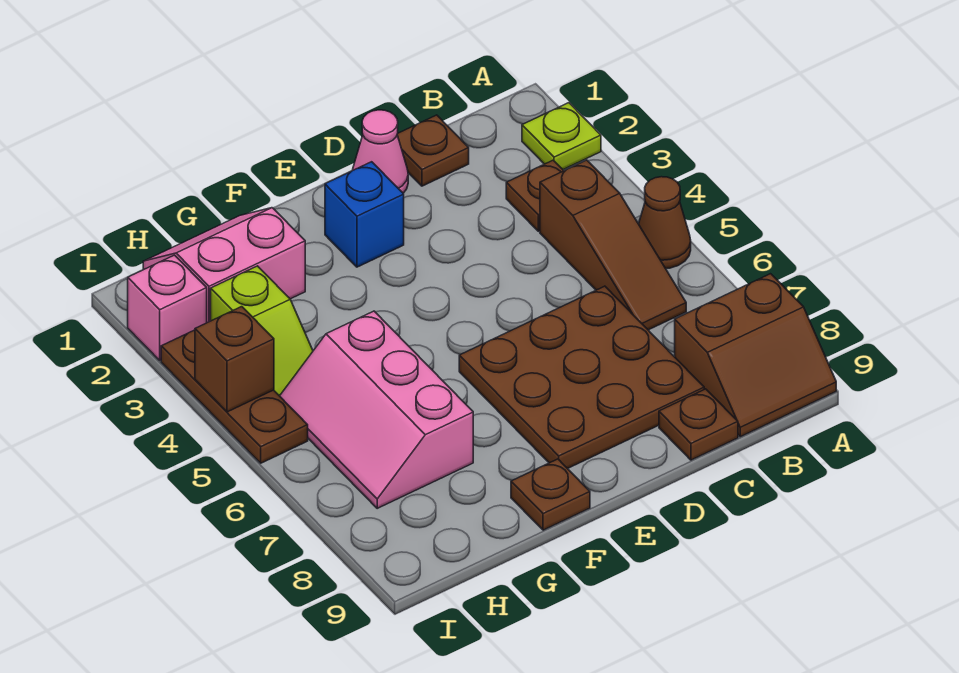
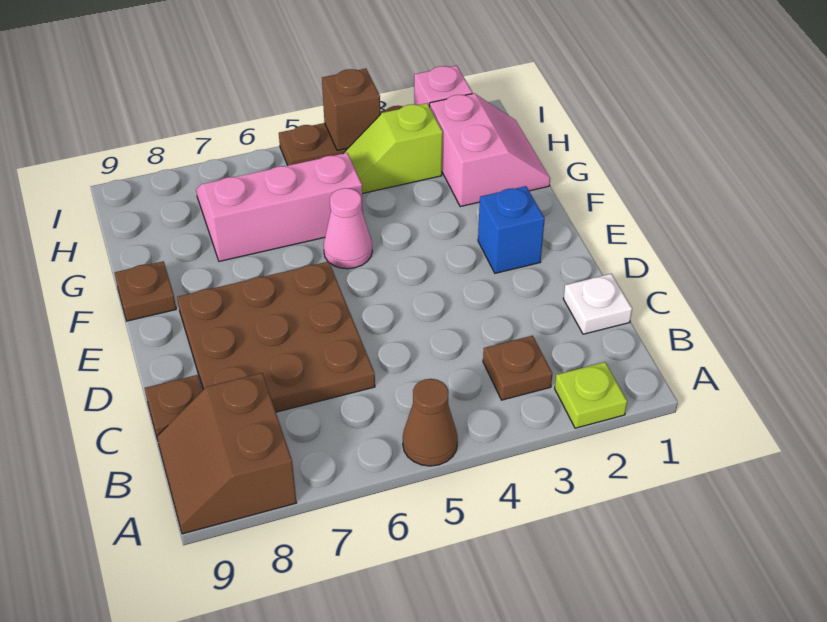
brown slope B4:B6 level 1 top 4 -> none
brown plate C1 level 1 -> white plate C1 level 1
pink cone D1 level 1 -> pink cone F5 level 1

